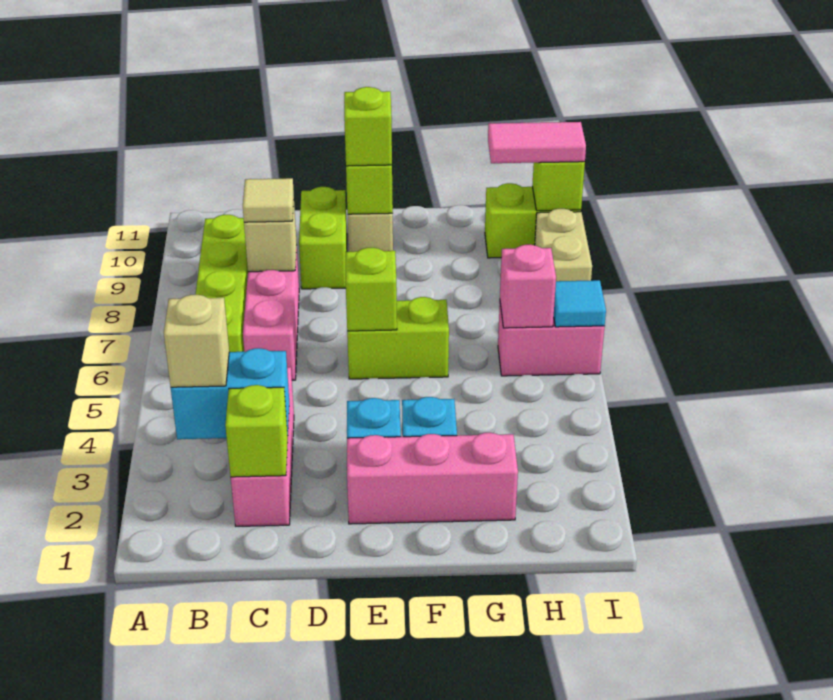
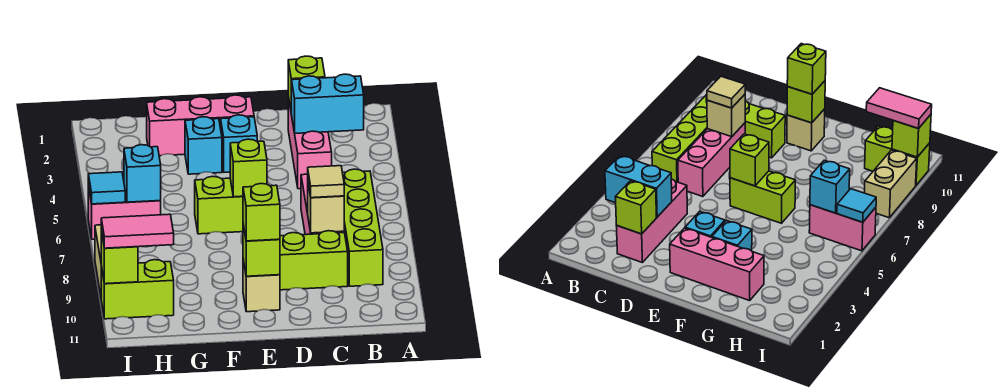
tan brick B3 level 3 -> none
lime brick D9:D10 level 1 -> lime brick C9:D9 level 1
pink brick H6 level 2 -> cyan brick H6 level 2

